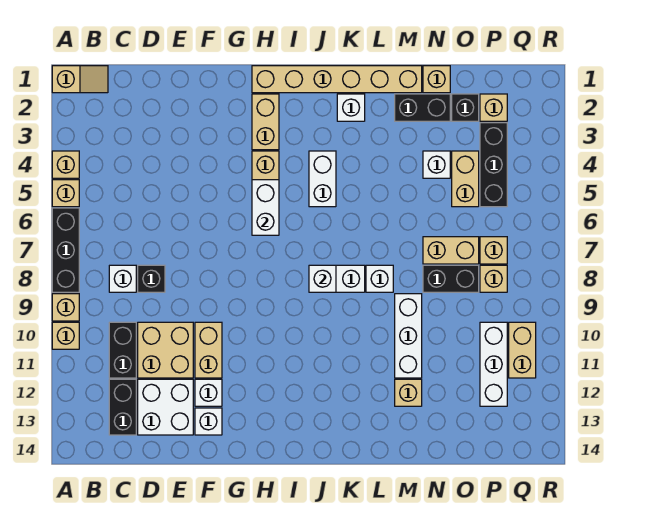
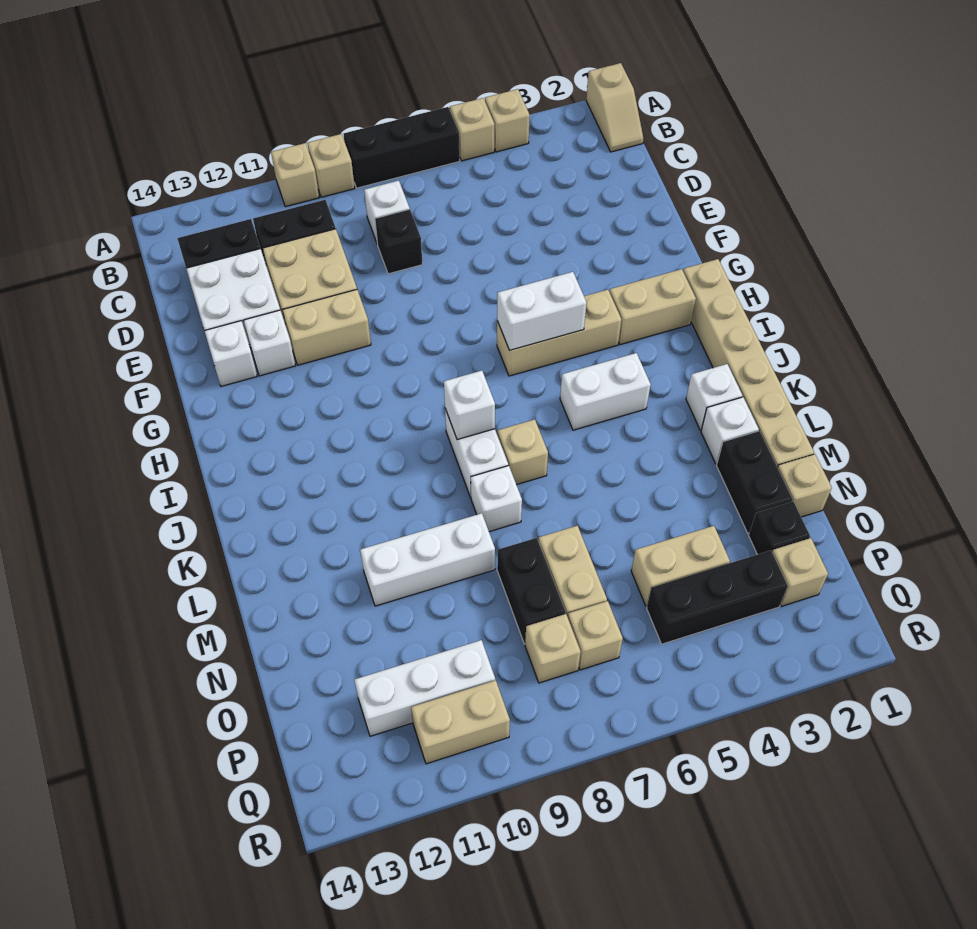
tan brick M12 level 1 -> tan brick K7 level 1
white brick N4 level 1 -> white brick L2 level 1

